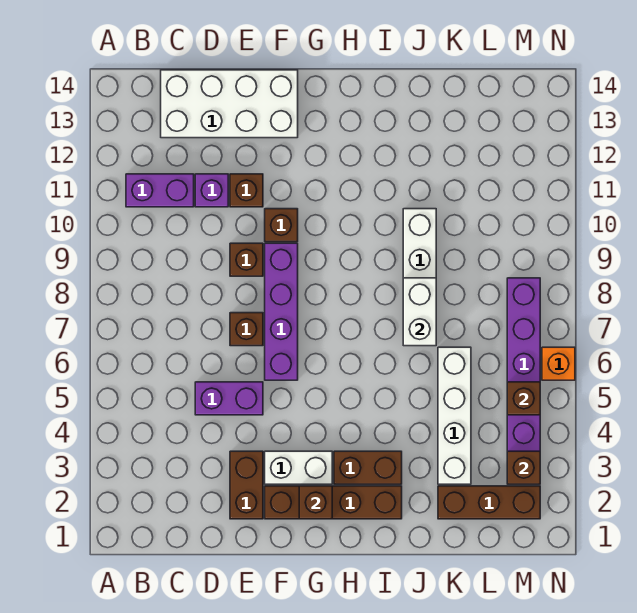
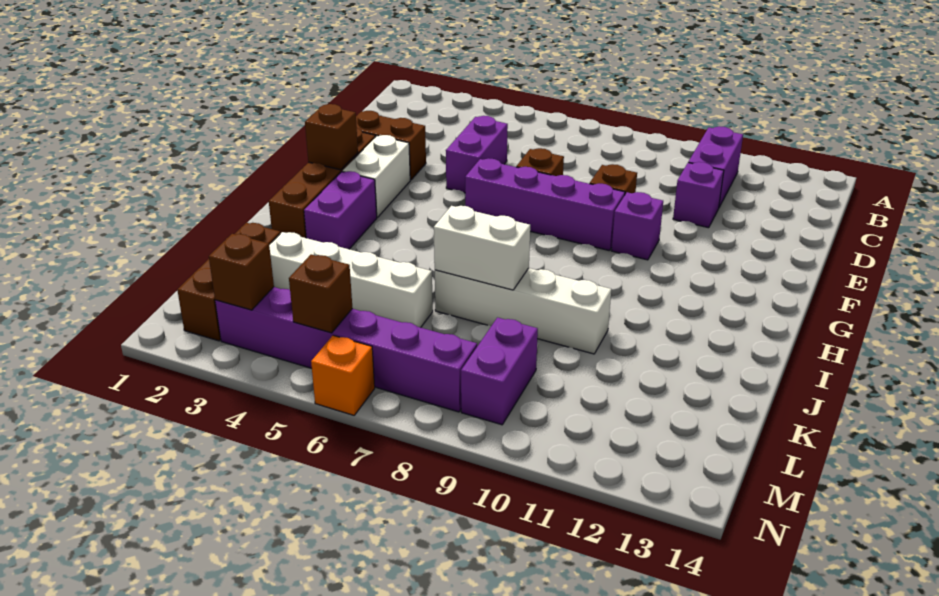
white brick C13:F14 level 1 -> none
brown brick E11 level 1 -> none
brown brick F10 level 1 -> purple brick F10 level 1
brown brick H3:I3 level 1 -> purple brick H3:I3 level 1
none -> purple brick L9:M9 level 1

